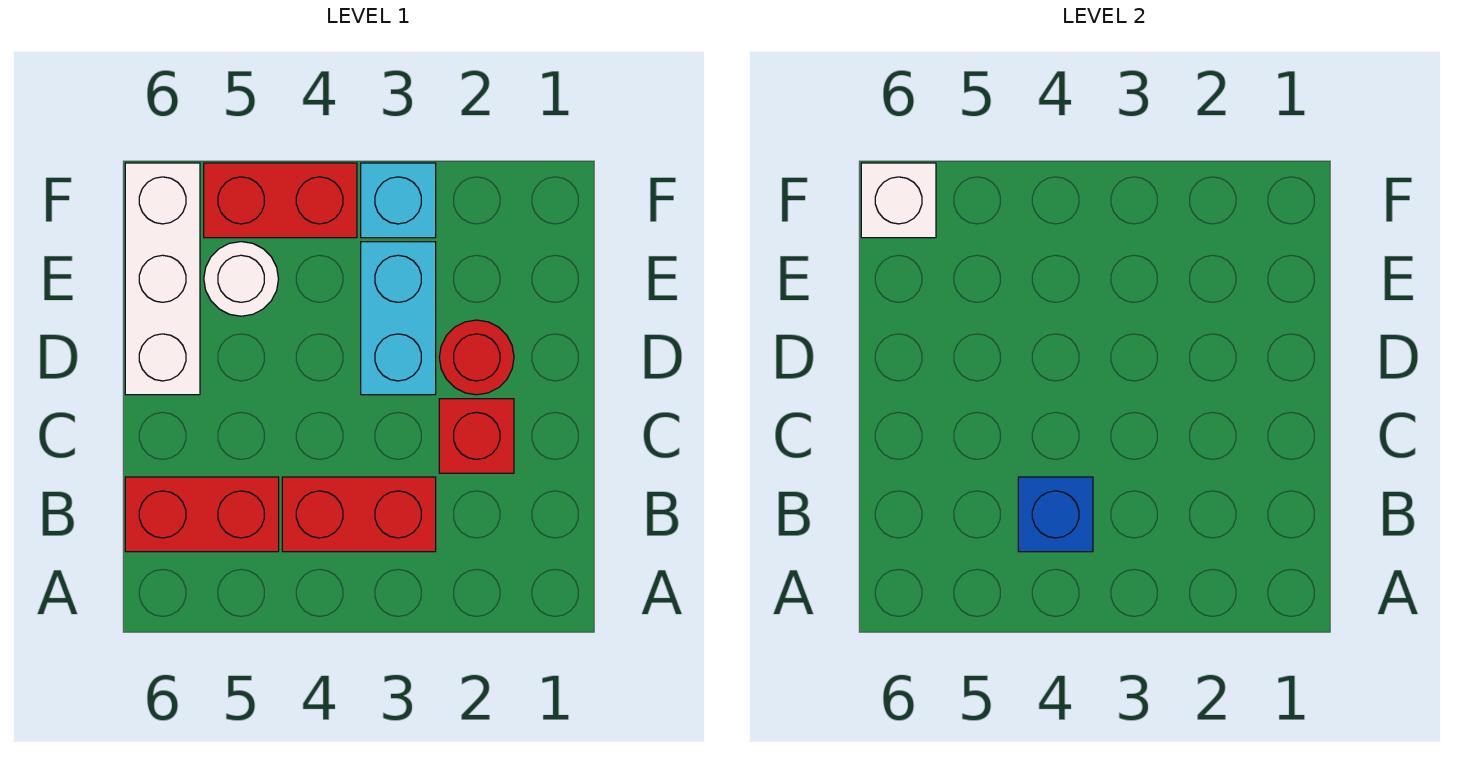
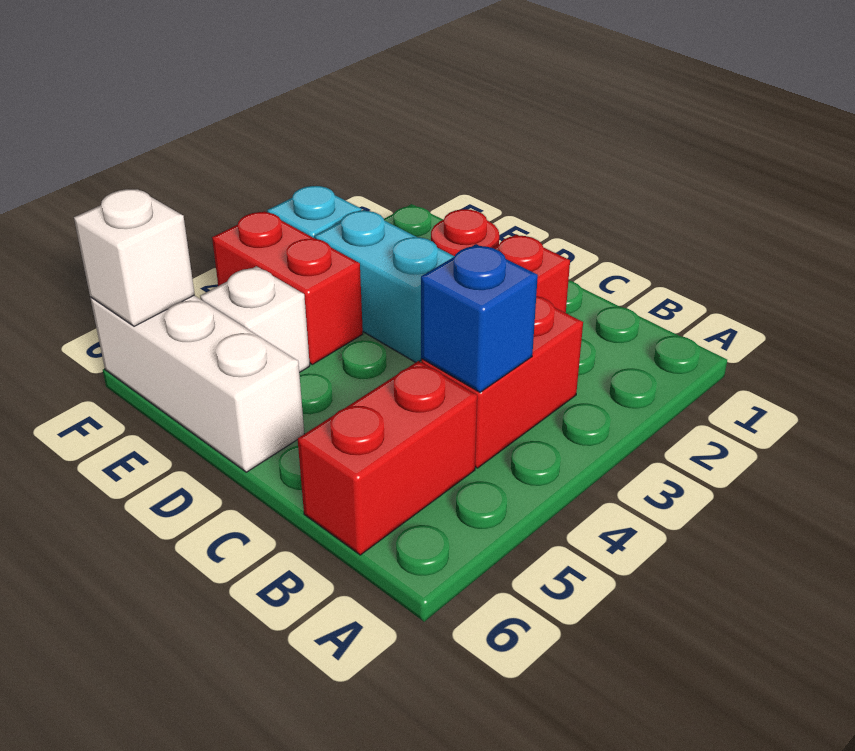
white round brick E5 level 1 -> white brick E5 level 1
red brick F4:F5 level 1 -> red brick E4:F4 level 1

